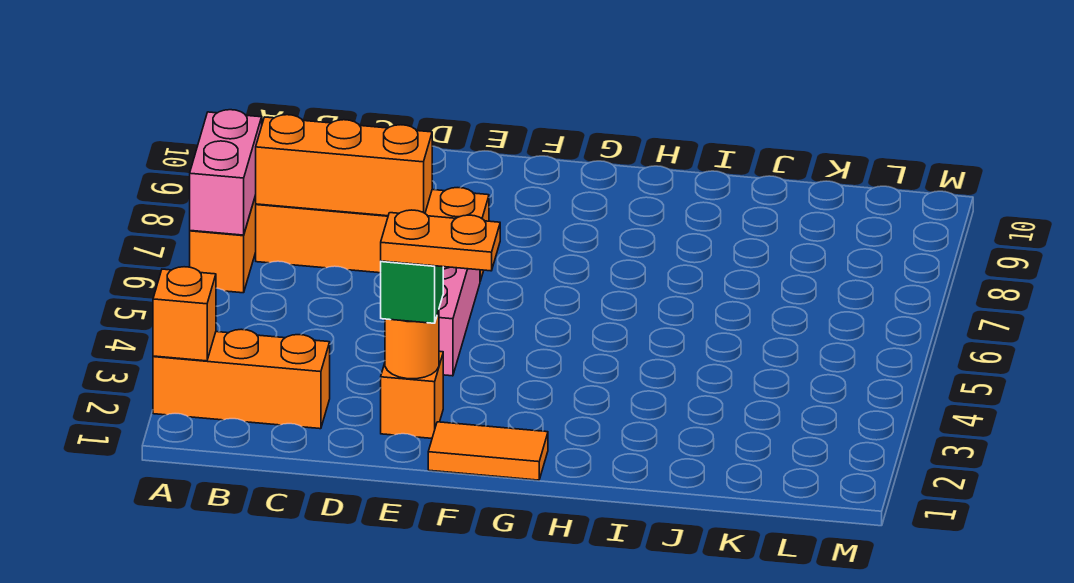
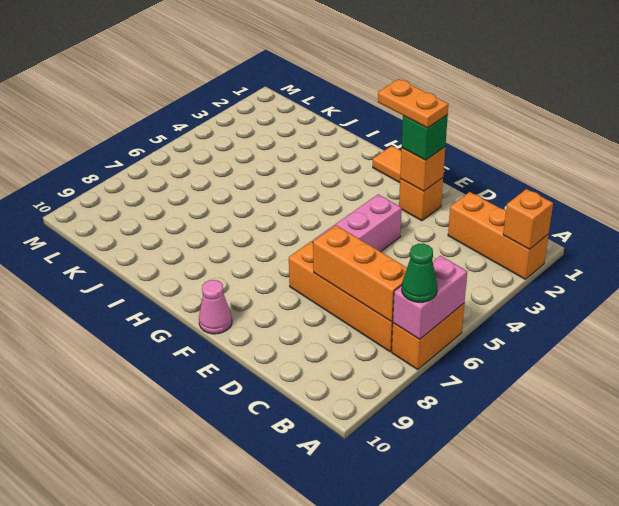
none -> green cone A7 level 3
orange round brick E2 level 2 -> orange brick E2 level 2
none -> pink cone F10 level 1

